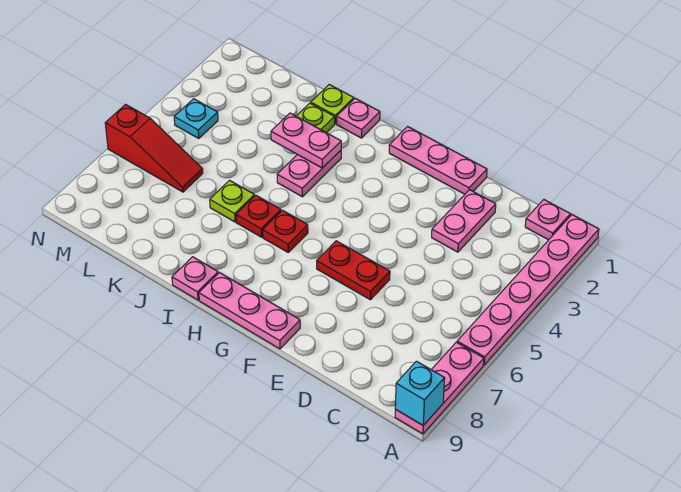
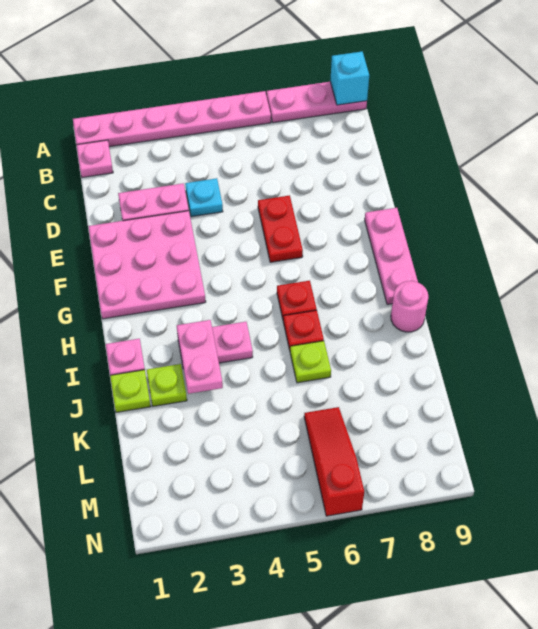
pink plate E1:G1 level 1 -> pink plate E1:G3 level 1
pink plate I9 level 1 -> pink round brick I9 level 1
cyan plate M4 level 1 -> cyan plate D4 level 1

